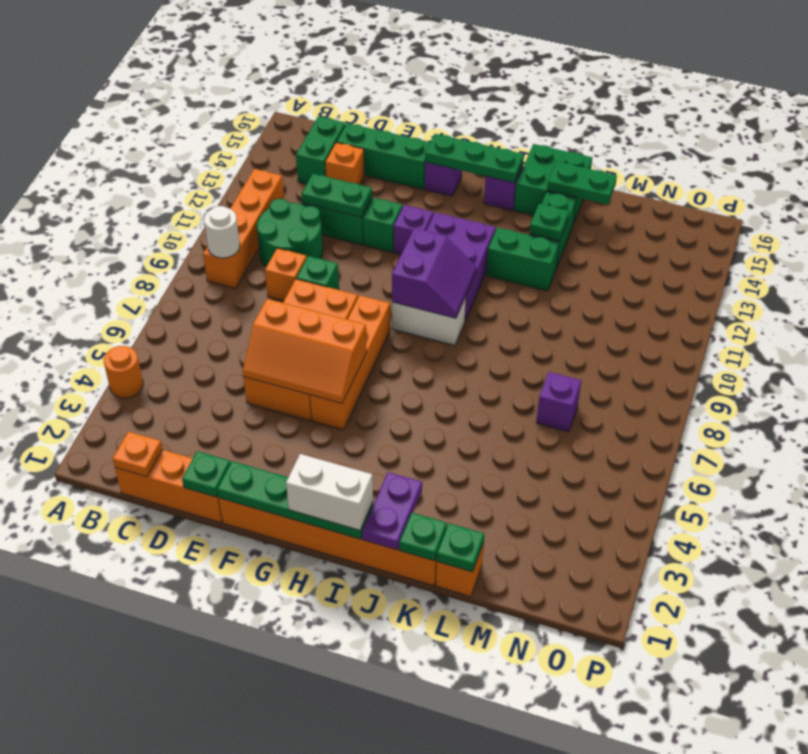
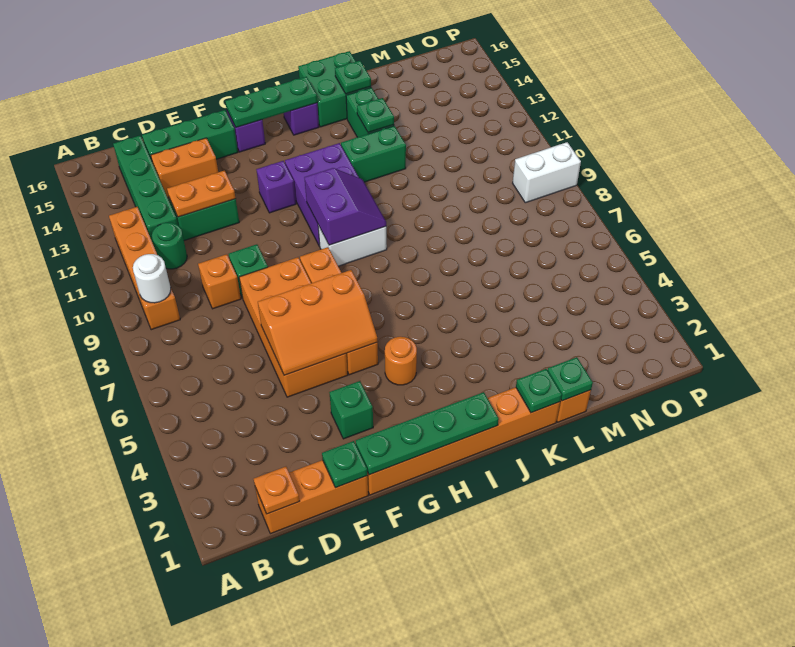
orange round brick A4 level 1 -> orange round brick H4 level 1
green round brick C10:D11 level 1 -> green round brick C11 level 1
green brick C14:C15 level 1 -> green brick C12:C15 level 1
green plate D12:E12 level 2 -> orange plate D12:E12 level 2
orange brick D14 level 1 -> orange brick D14:E14 level 1
green brick F12 level 1 -> green brick F3 level 1
white brick H1:I1 level 3 -> white brick O9:P9 level 1
purple plate J1:J2 level 2 -> none
green plate K15:L15 level 2 -> green plate K15 level 2
purple brick M7 level 1 -> none

